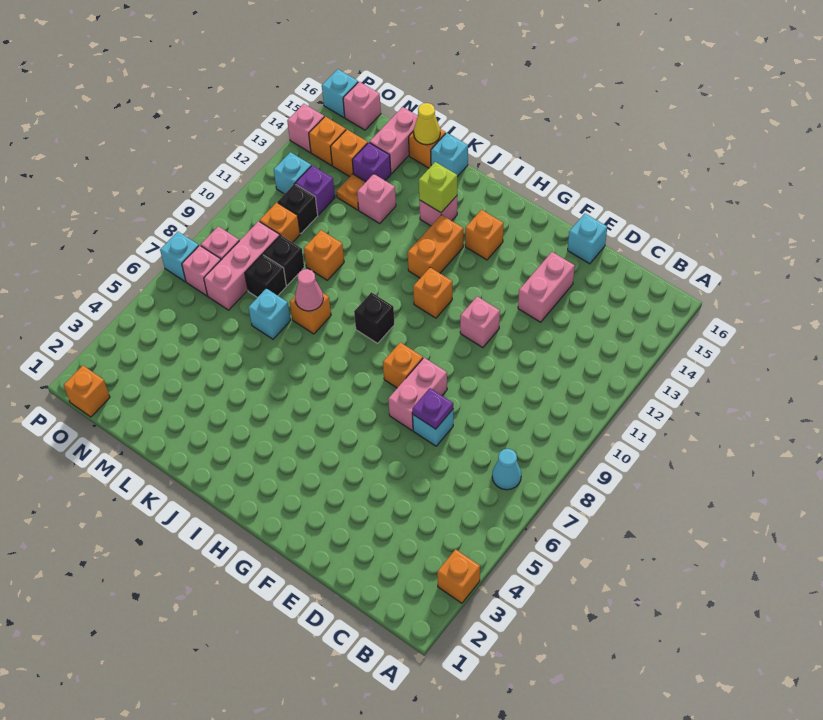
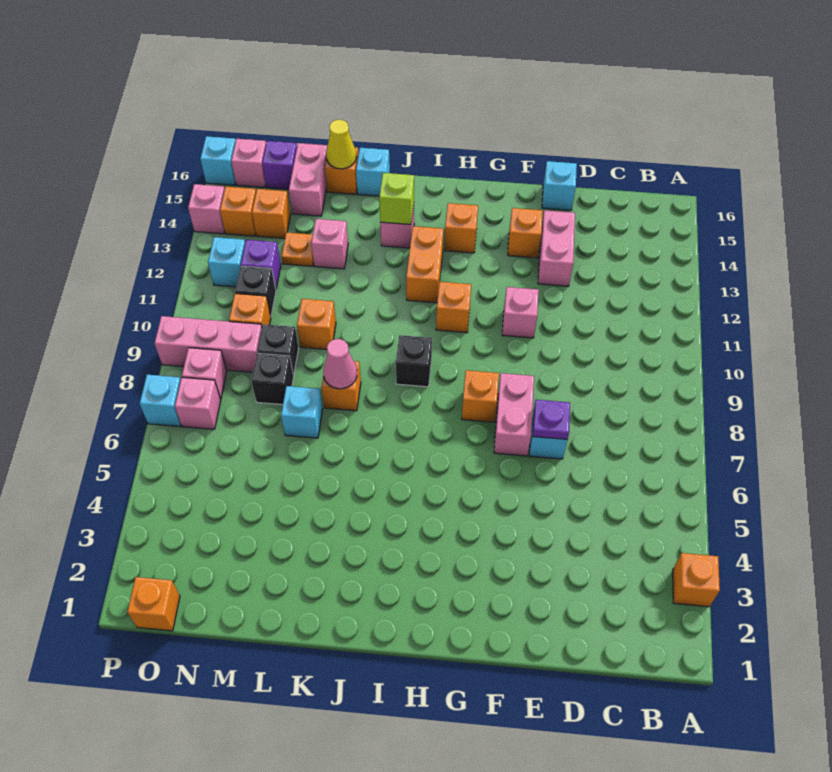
cyan cone B7 level 1 -> none
none -> orange brick F14 level 1
purple brick M14 level 1 -> purple brick N16 level 1
pink brick N7:N9 level 1 -> pink brick N9:P9 level 1

